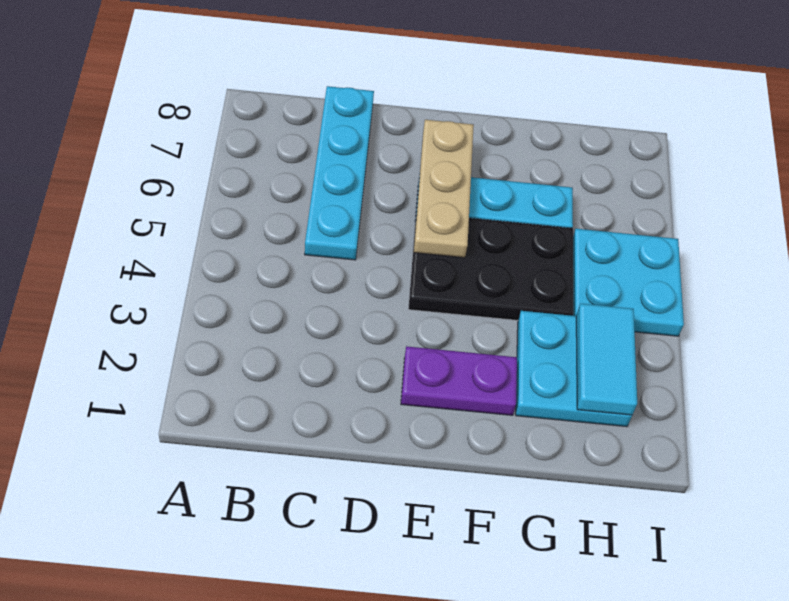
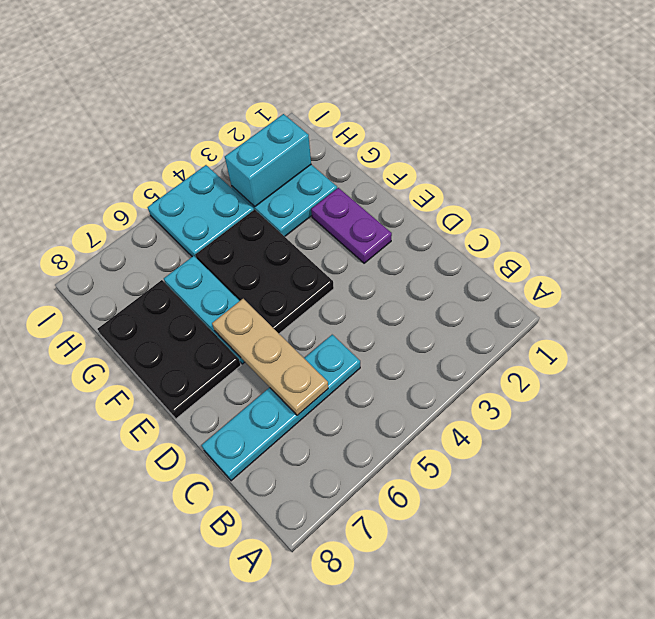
tan plate E5:E7 level 2 -> tan plate C6:E6 level 2
none -> black plate E7:G8 level 1
cyan tile H2:H3 level 2 -> cyan brick H2:H3 level 2

